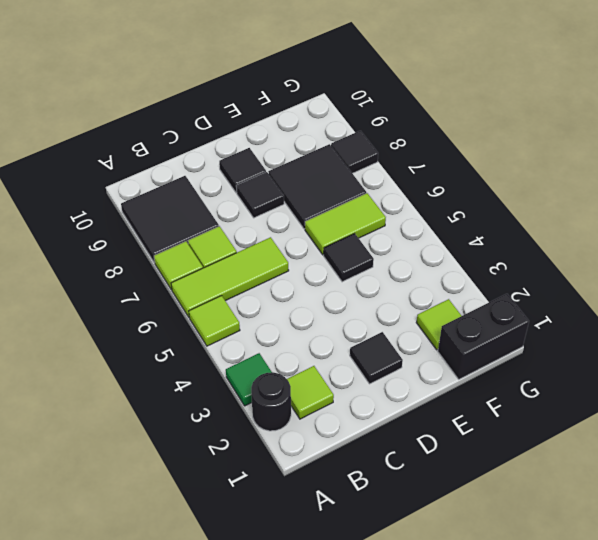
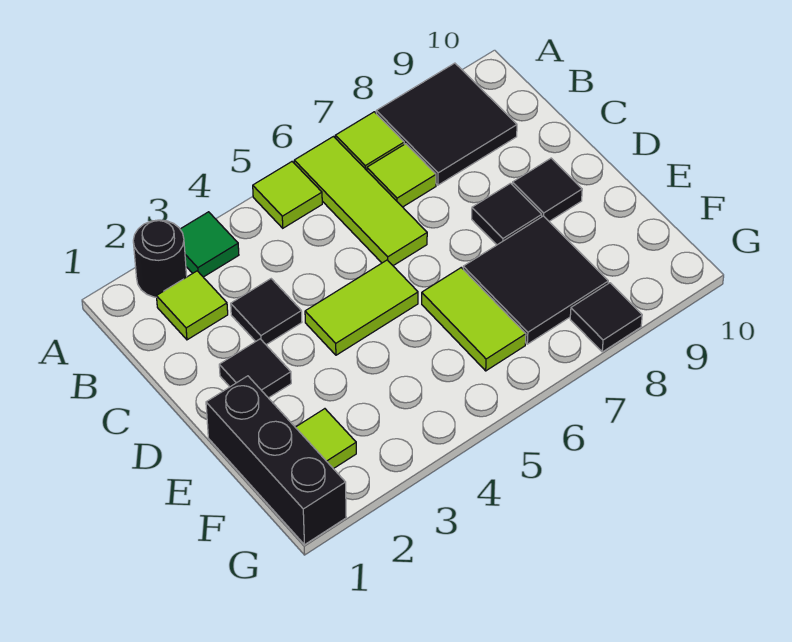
none -> lime tile D4:D5 level 1
black tile E5 level 1 -> black tile C3 level 1
black brick F1:G1 level 1 -> black brick E1:G1 level 1

